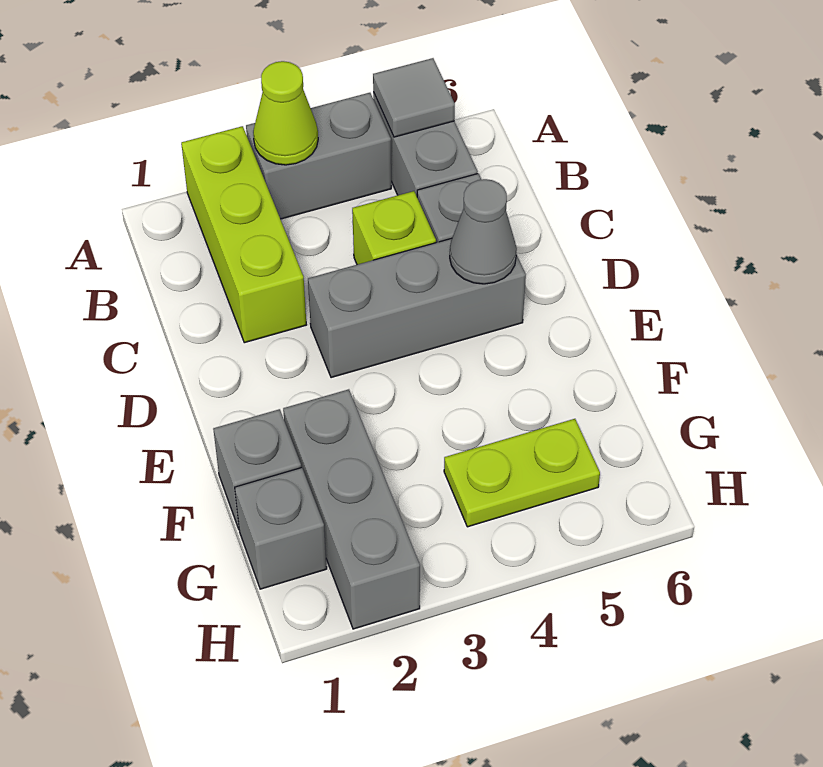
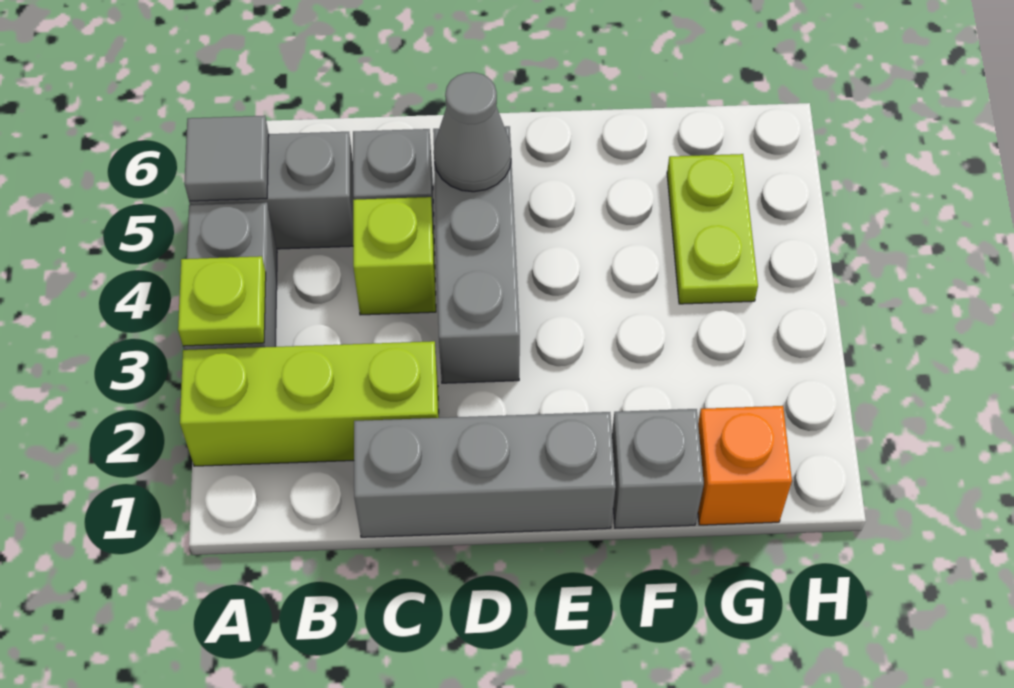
lime cone A3 level 2 -> lime plate A3 level 2
grey brick F2:H2 level 1 -> grey brick C1:E1 level 1
grey brick G1 level 1 -> orange brick G1 level 1

